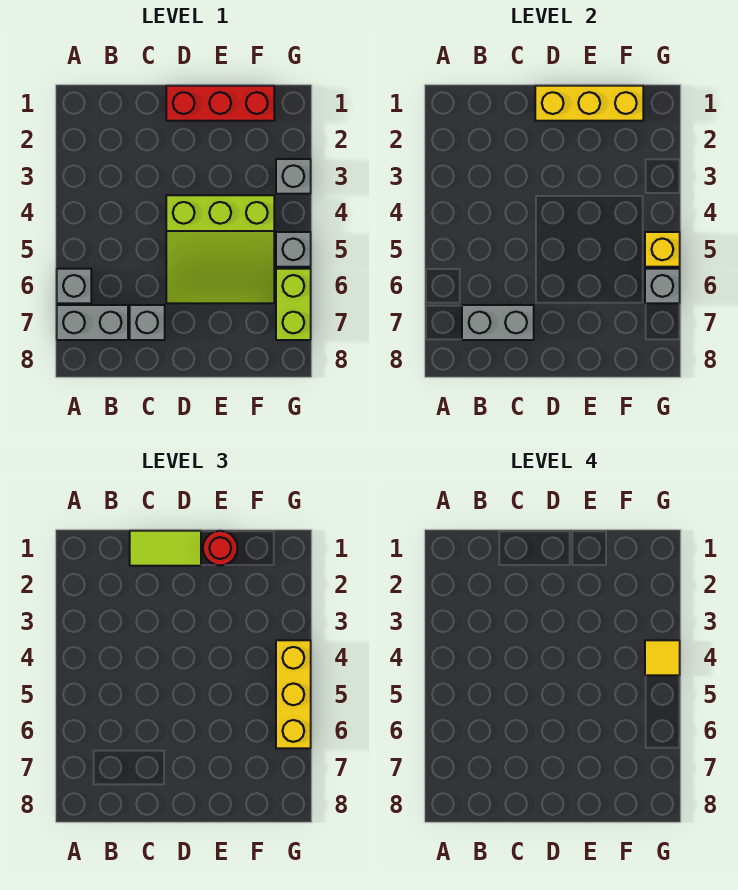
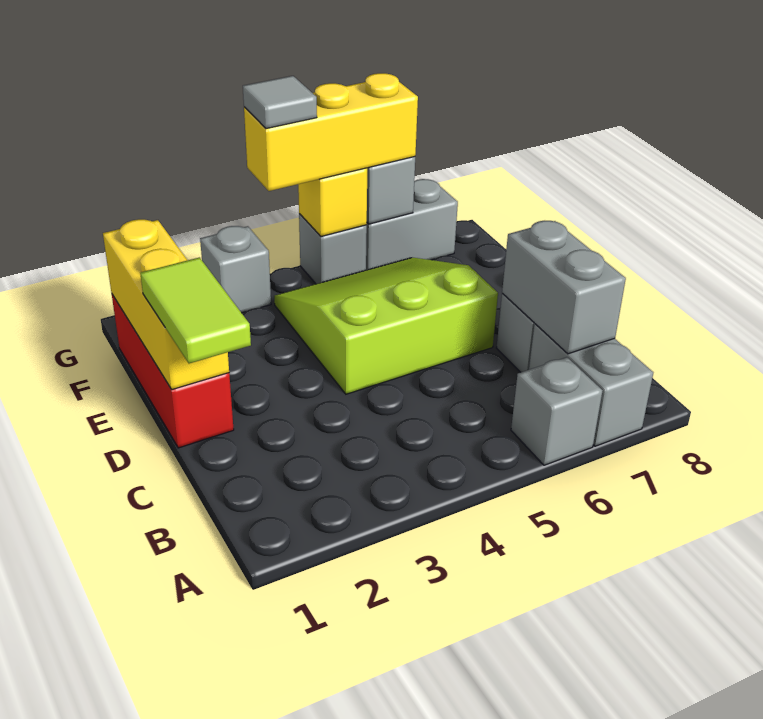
lime slope D4:F6 level 1 top 4 -> lime slope D4:F6 level 1 top D
red round brick E1 level 3 -> none
yellow tile G4 level 4 -> grey tile G4 level 4
lime brick G6:G7 level 1 -> grey brick G6:G7 level 1

